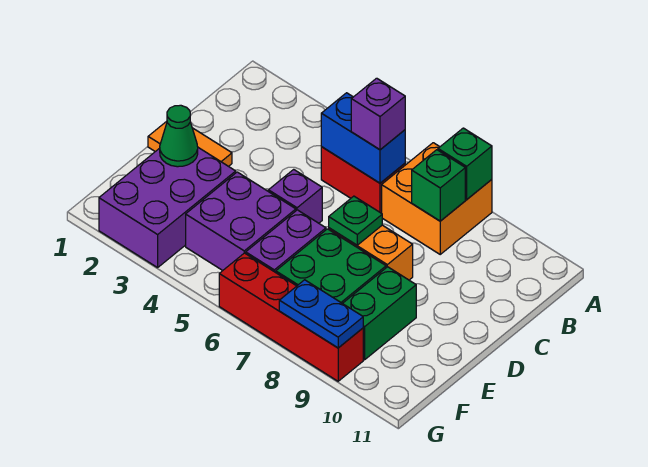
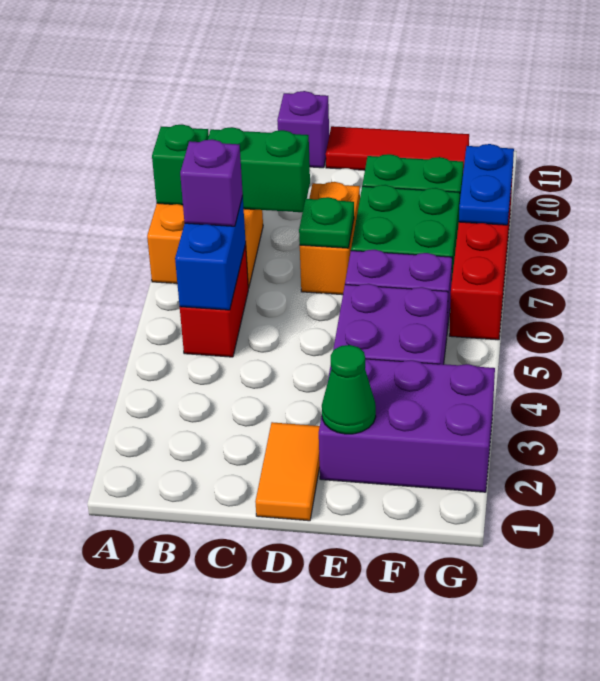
green brick B8 level 2 -> green brick B8:C8 level 2
purple brick D5 level 1 -> purple brick C11 level 1
none -> red tile D11:F11 level 1

